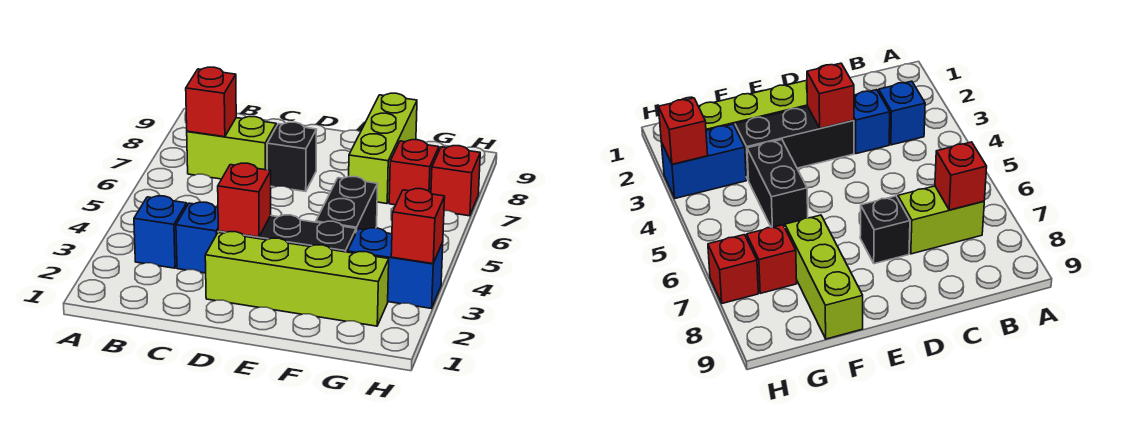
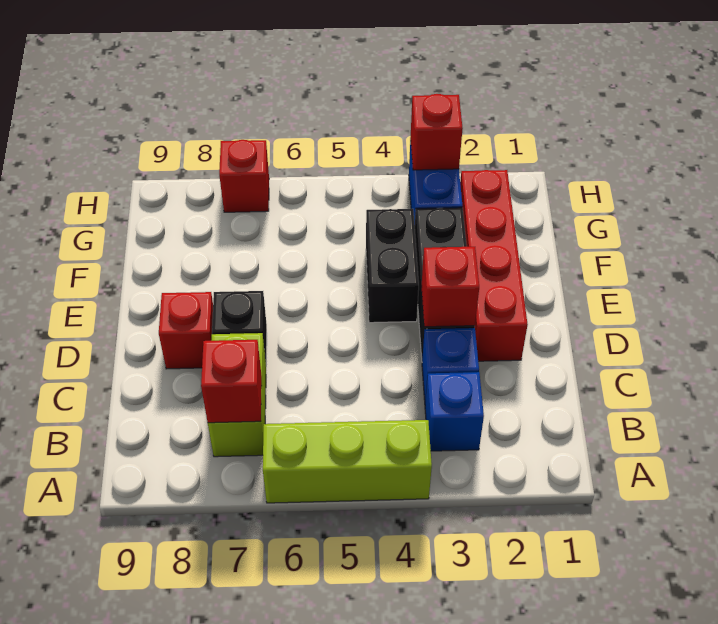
lime brick D2:G2 level 1 -> red brick D2:G2 level 1
black brick F4:F5 level 1 -> black brick E4:F4 level 1
lime brick F7:F9 level 1 -> lime brick A4:A6 level 1
red brick G7 level 1 -> red brick D8 level 1

